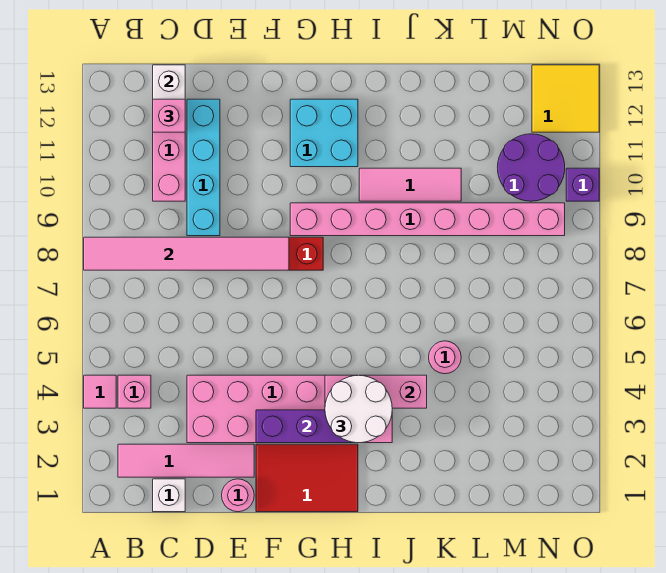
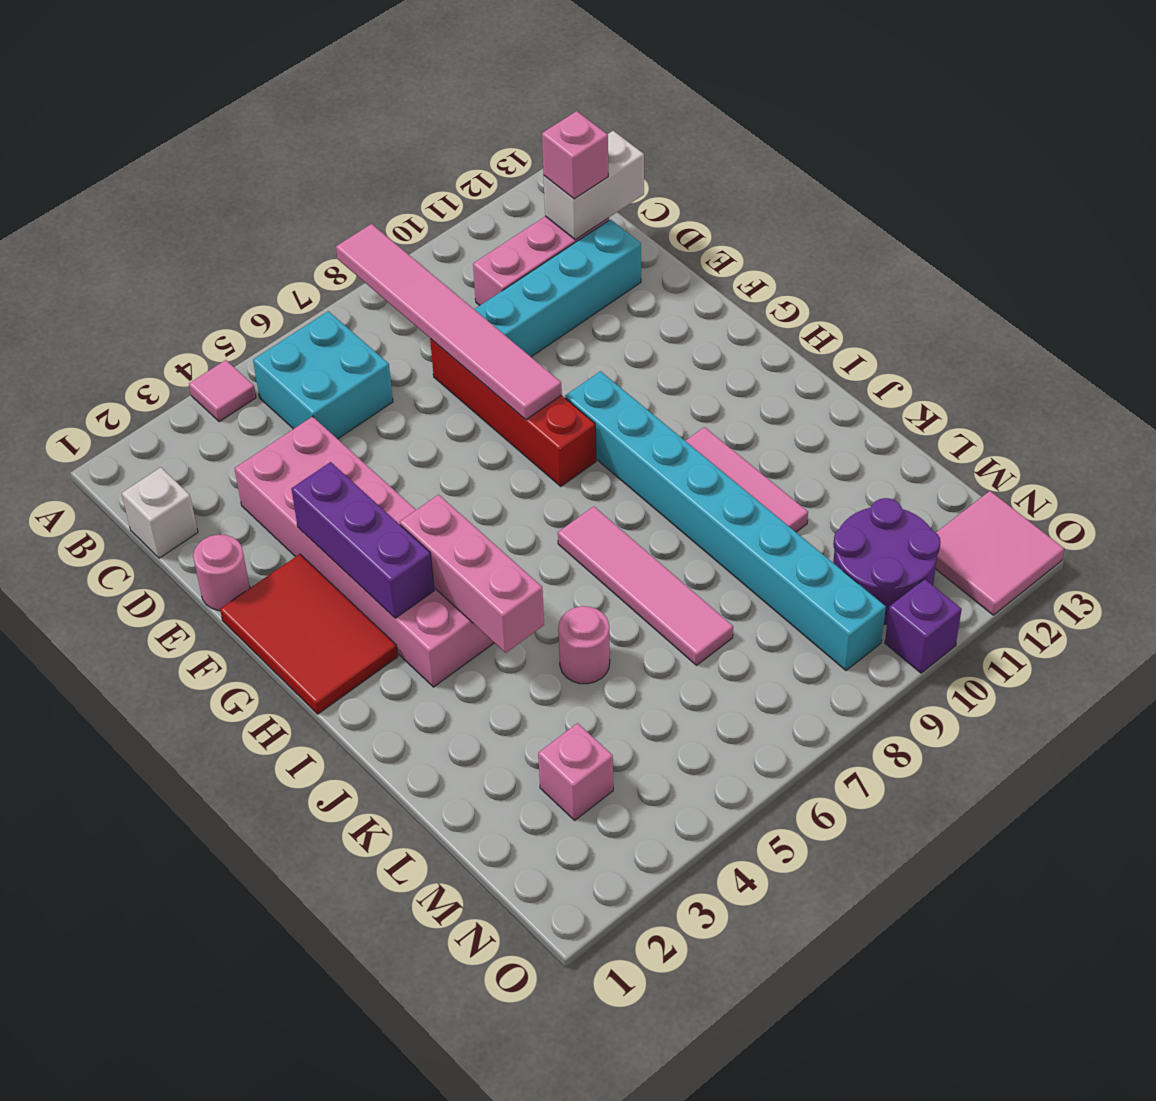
pink tile B2:E2 level 1 -> pink tile I7:L7 level 1
pink brick B4 level 1 -> pink brick M3 level 1
pink brick G9:N9 level 1 -> cyan brick G9:N9 level 1
cyan brick G11:H12 level 1 -> cyan brick B5:C6 level 1
white round brick H3:I4 level 3 -> none
yellow tile N12:O13 level 1 -> pink tile N12:O13 level 1

